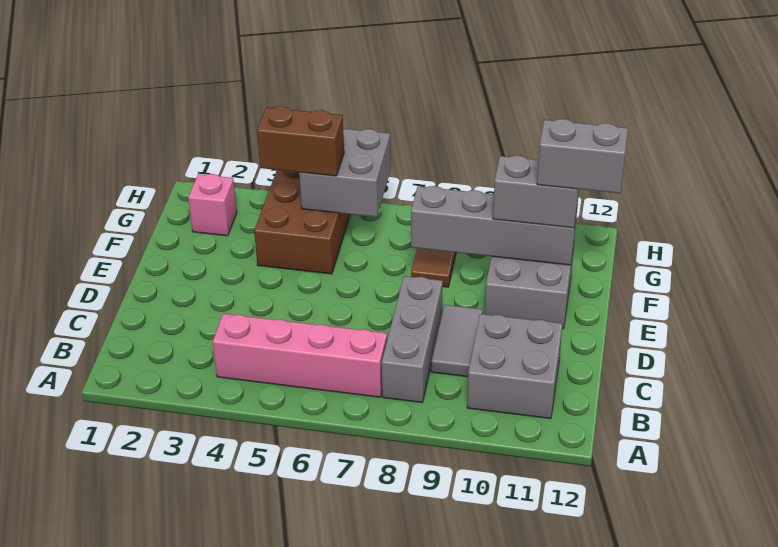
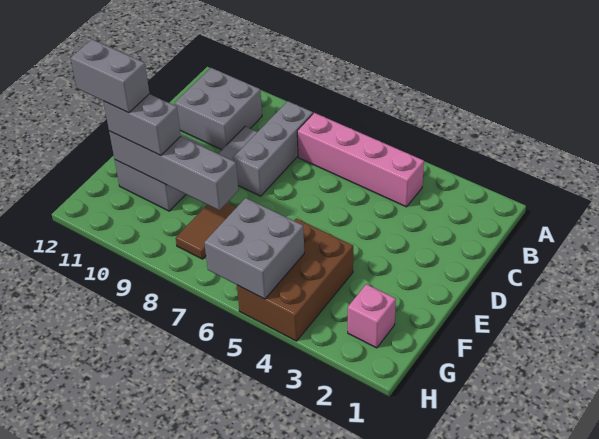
brown brick G4:G5 level 3 -> none

